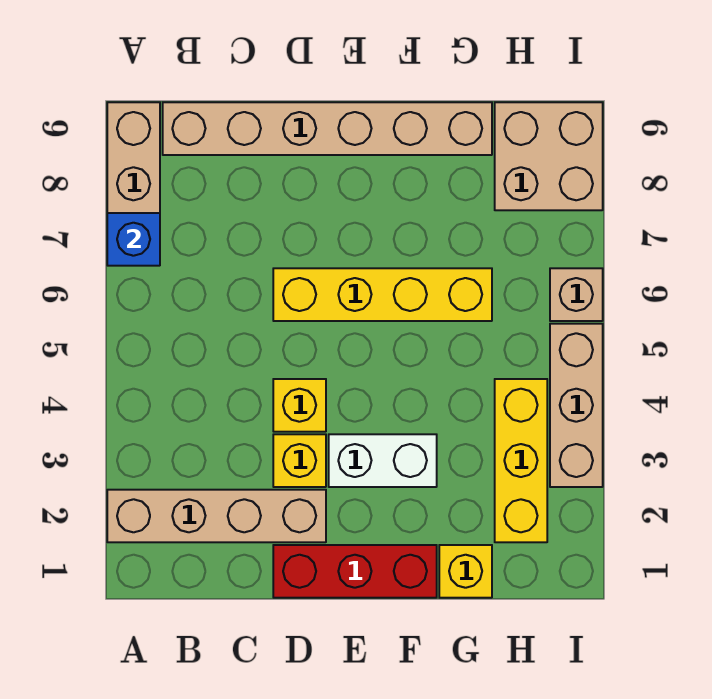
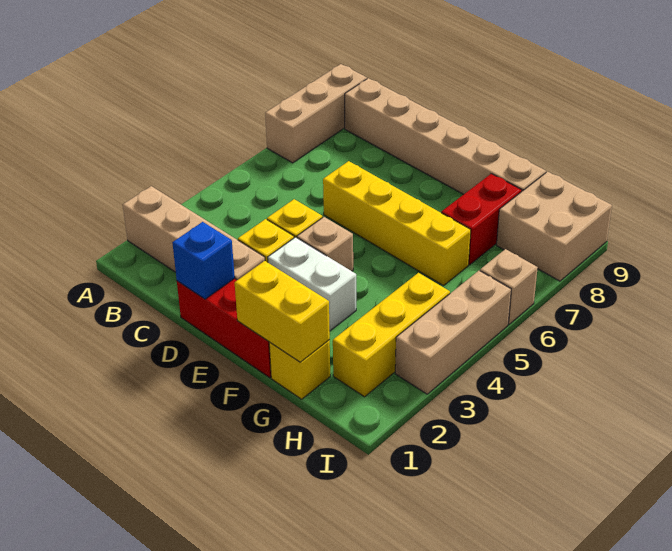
blue brick A7 level 2 -> blue brick D1 level 2
none -> tan brick E4 level 1
none -> yellow brick F1:G1 level 2
none -> red brick G7:G8 level 1

